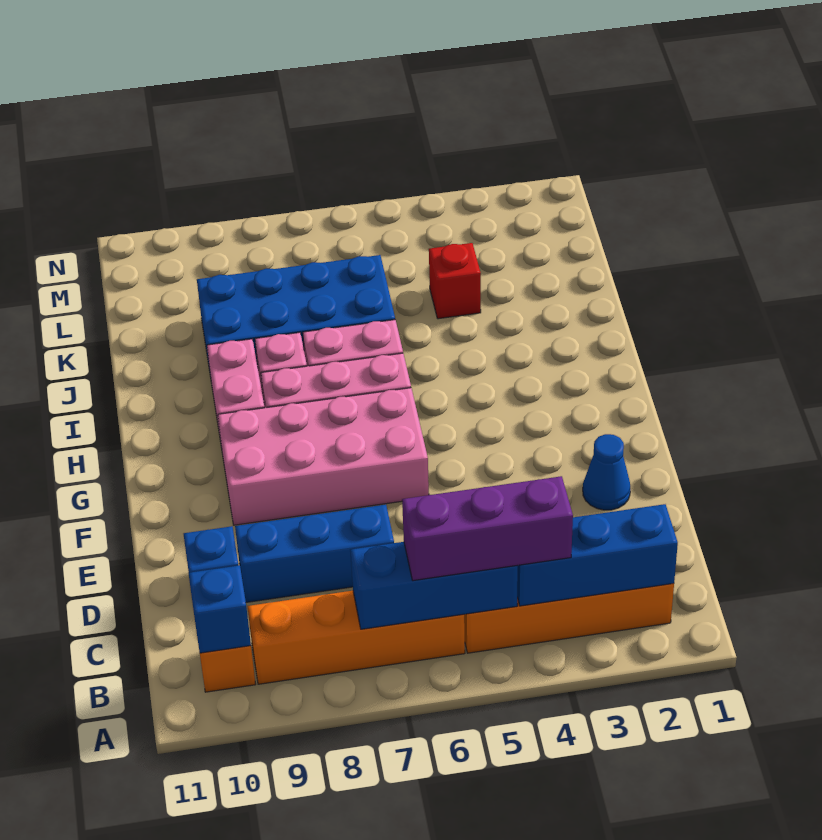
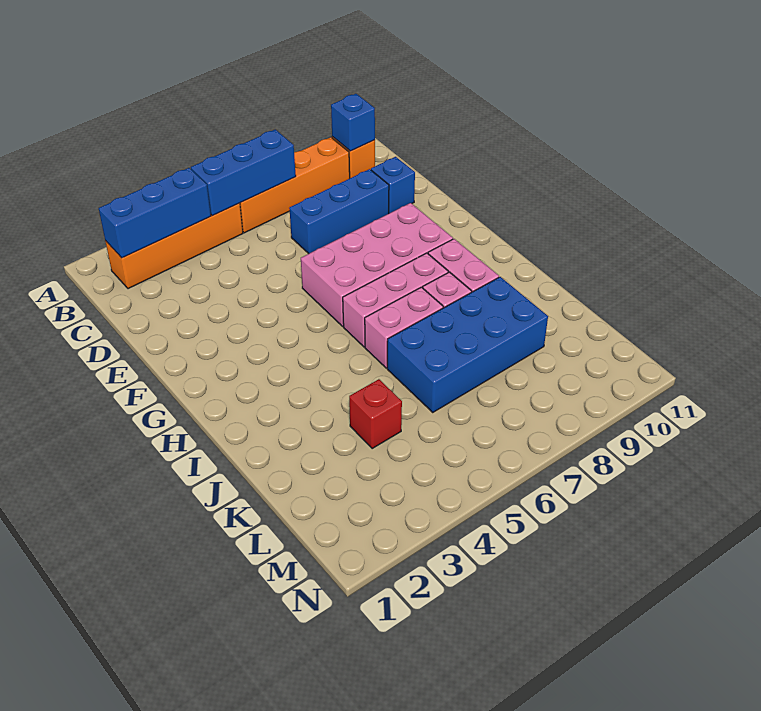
purple brick B4:B6 level 3 -> none
blue cone E2 level 1 -> none

